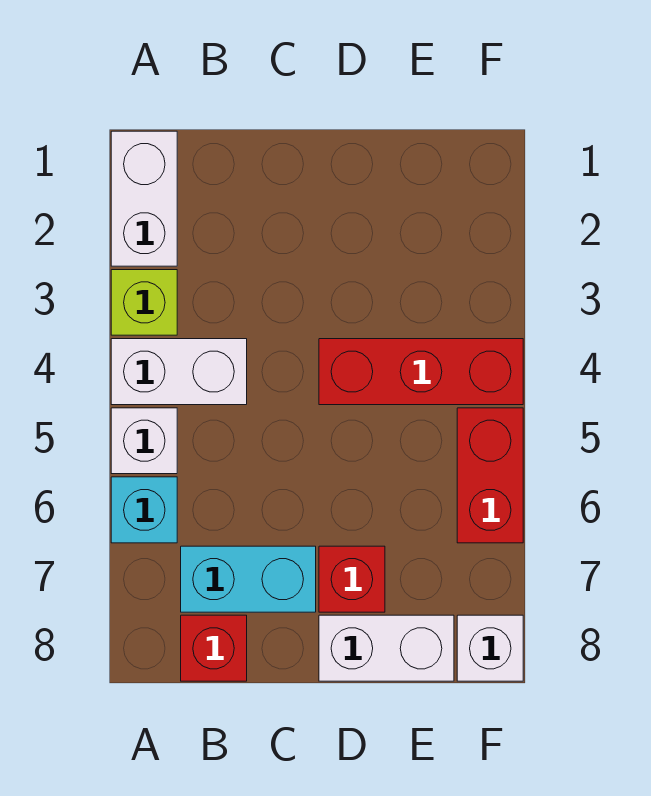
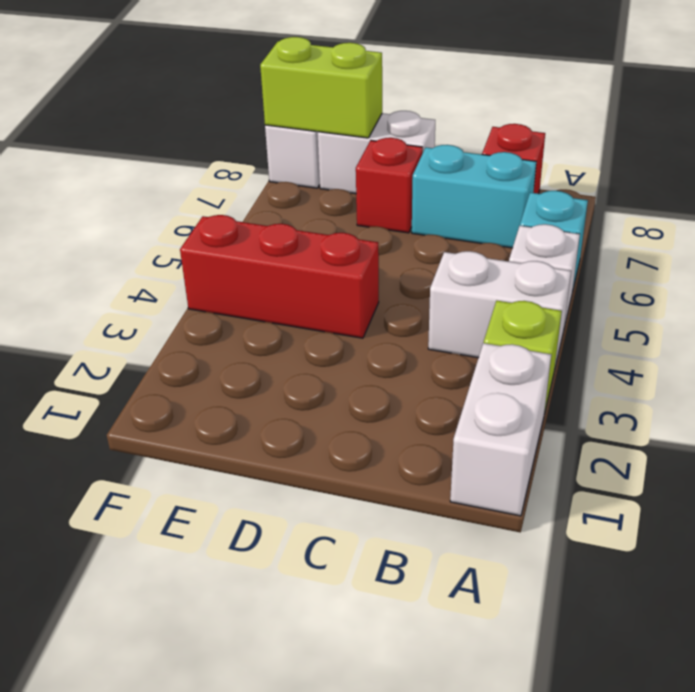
none -> lime brick E8:F8 level 2
red brick F5:F6 level 1 -> none

